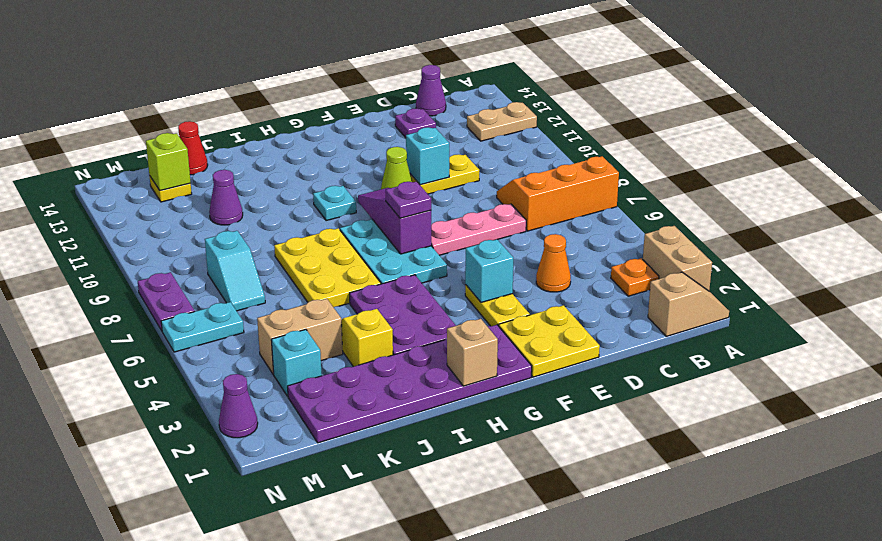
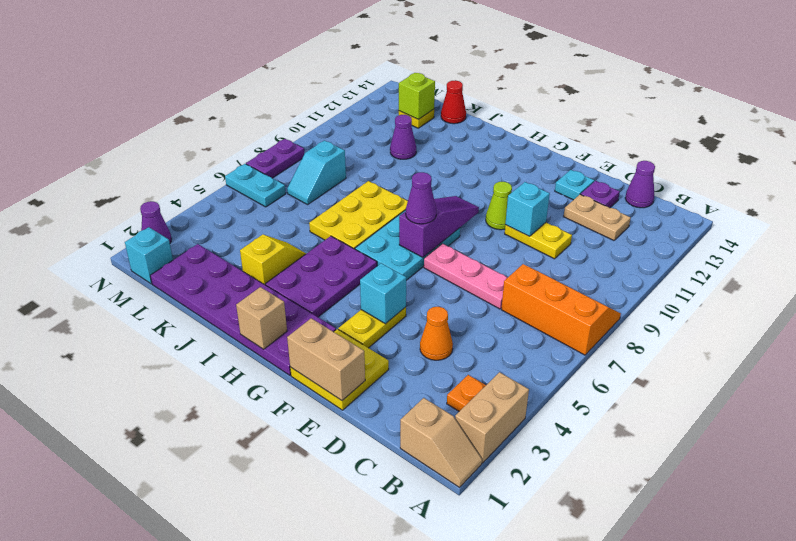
tan plate A12:B12 level 1 -> tan plate C12:D12 level 1
purple plate G7 level 3 -> purple cone G7 level 3
cyan plate H10 level 1 -> cyan plate E13 level 1
tan brick K4:L4 level 1 -> tan brick E1:F1 level 2
cyan brick L3 level 1 -> cyan brick M1 level 1

